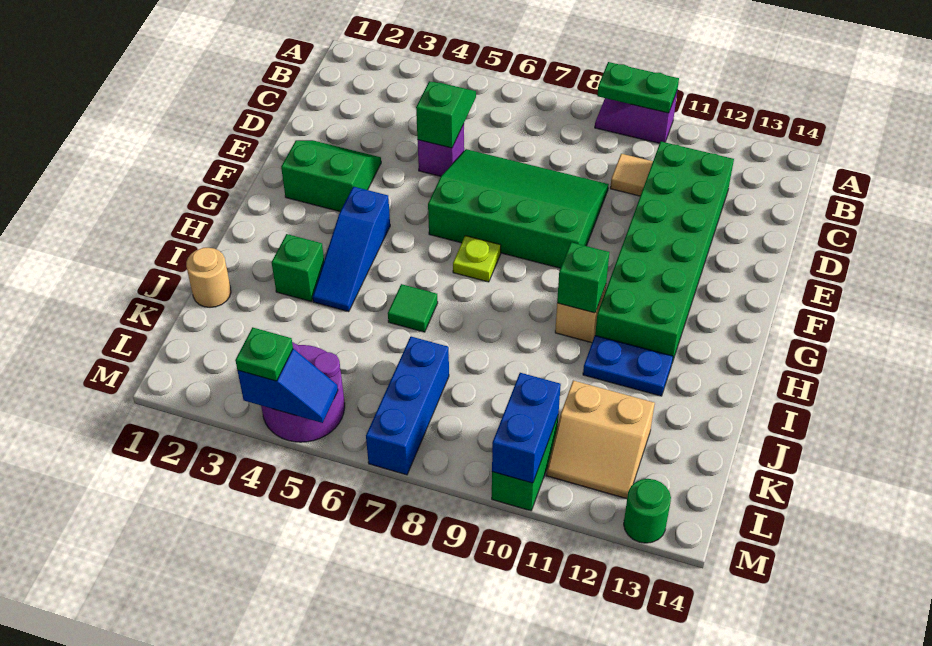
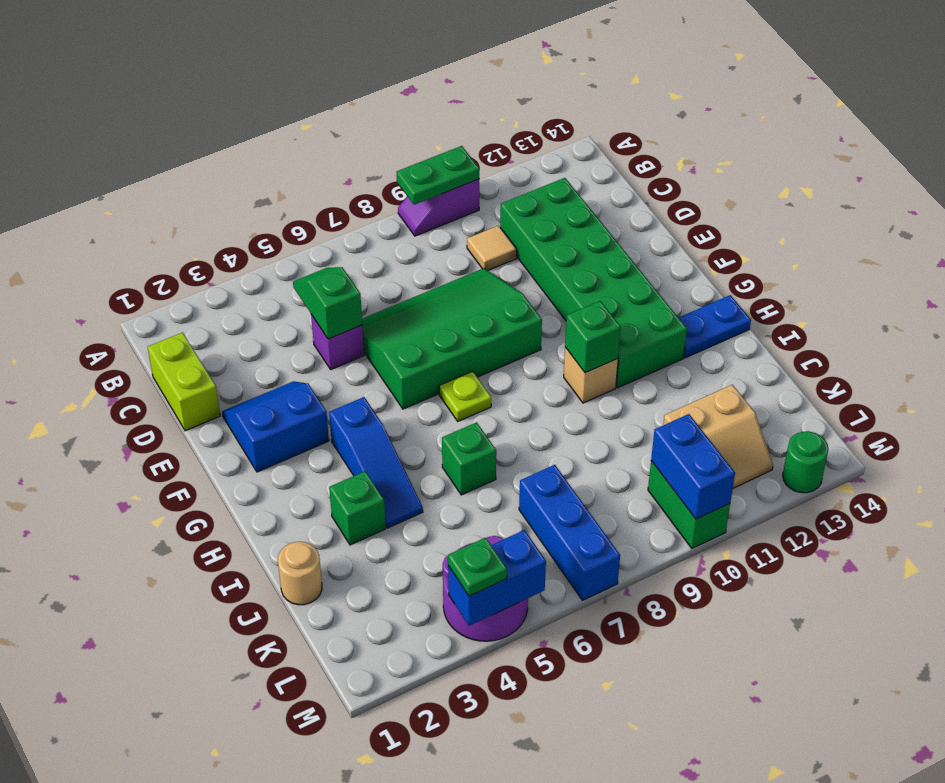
none -> lime brick C1:D1 level 1
green slope E2:F3 level 1 top F -> blue slope E2:F3 level 1 top F
green tile I6 level 1 -> green brick I6 level 1
blue plate I11:I12 level 1 -> blue plate H13:H14 level 1
blue slope M4:M5 level 2 top 4 -> blue brick M4:M5 level 2

